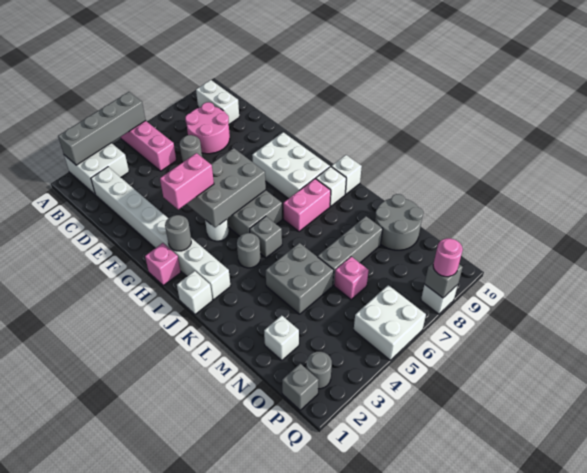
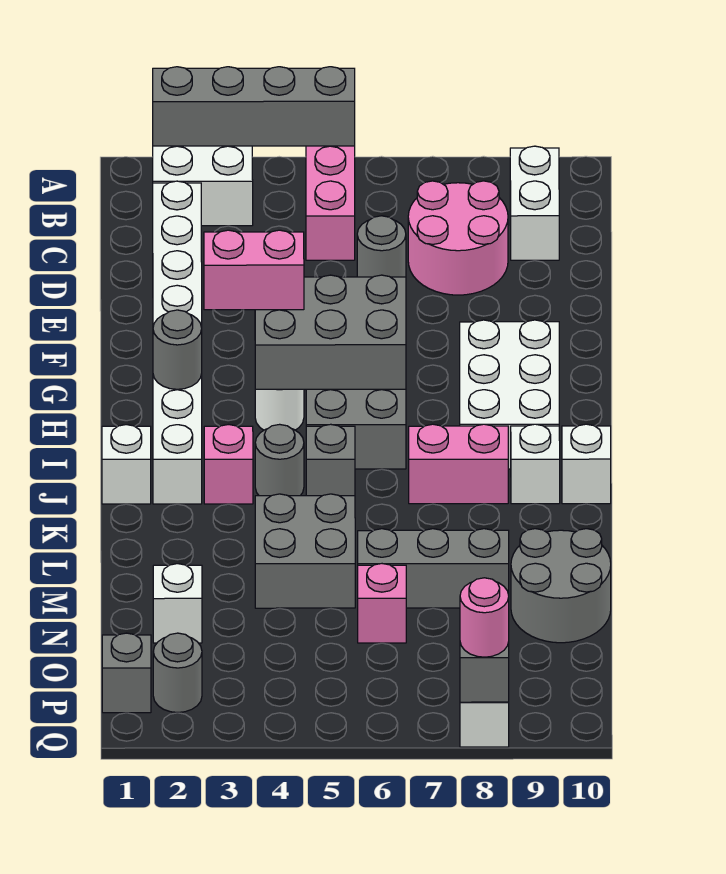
pink brick H1 level 1 -> pink brick J3 level 1
white brick P5:Q6 level 1 -> none

